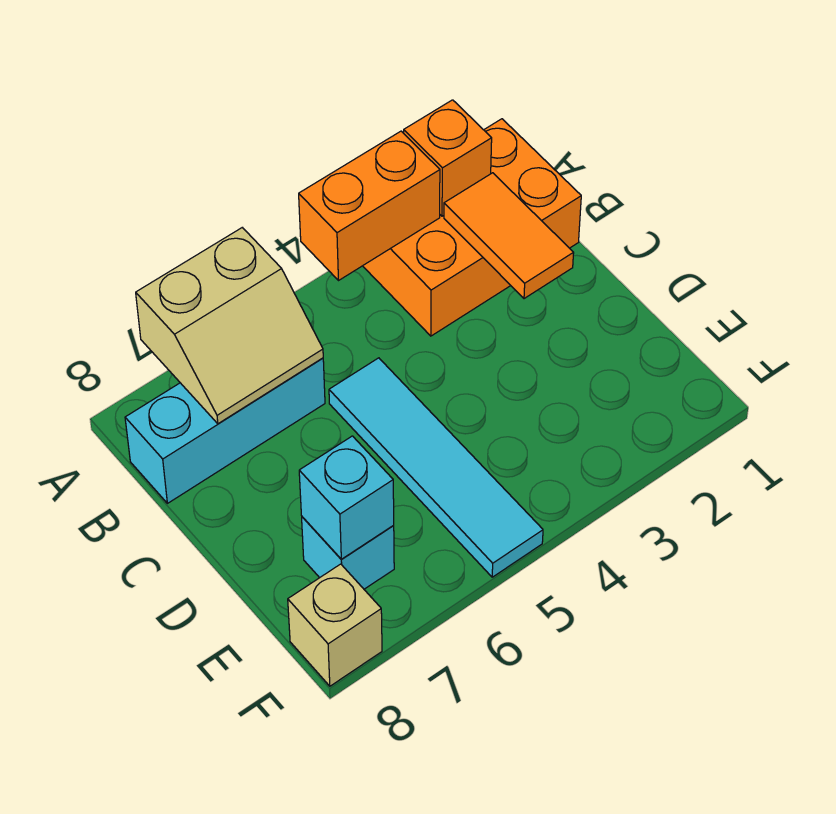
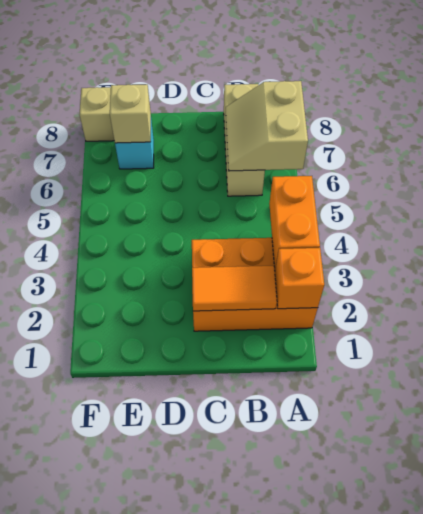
orange brick A1:B3 level 1 -> orange brick A2:C3 level 1
cyan brick B6:B8 level 1 -> tan brick B6:B8 level 1
cyan tile C5:F5 level 1 -> none
cyan brick E7 level 2 -> tan brick E7 level 2

